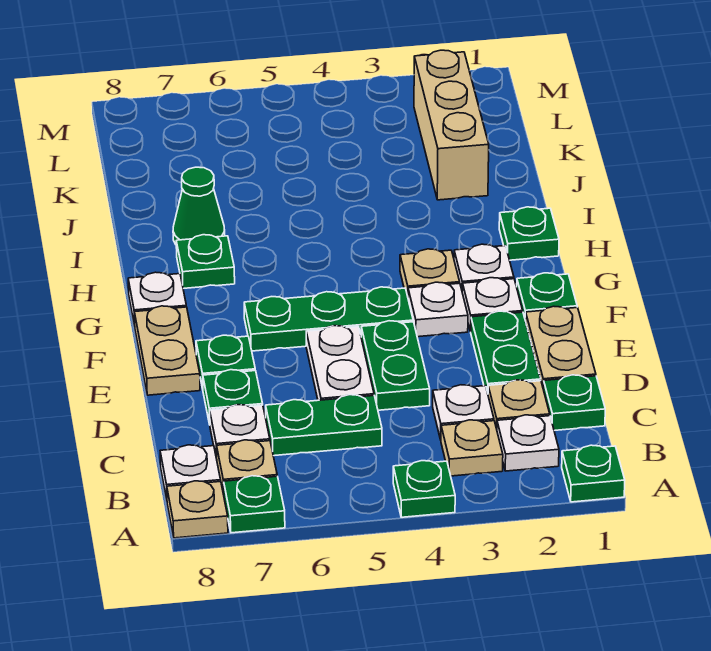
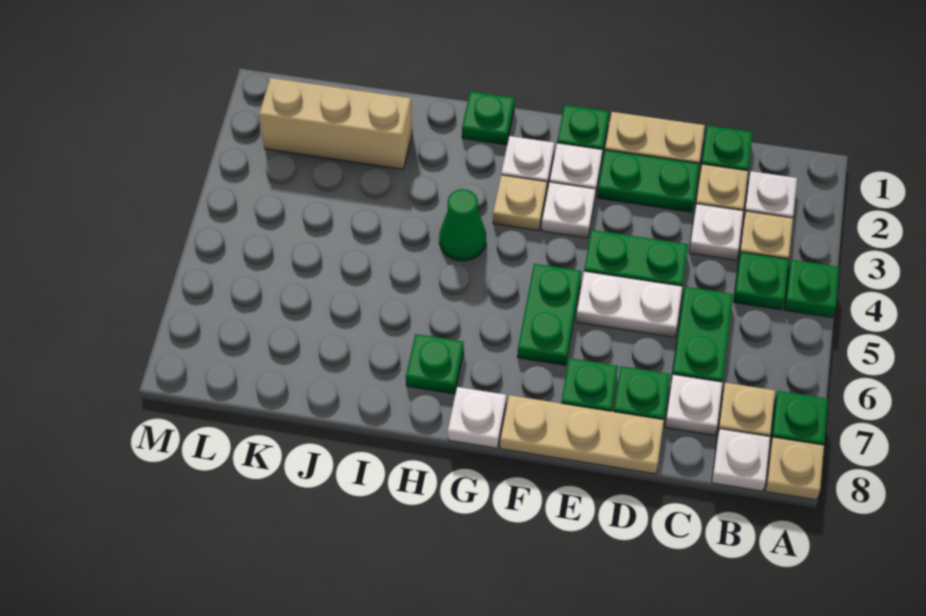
green plate A1 level 1 -> green plate B4 level 1
tan plate E8:F8 level 1 -> tan plate D8:F8 level 1
green plate F4:F6 level 1 -> green plate F5:F6 level 1
green cone I7 level 1 -> green cone H4 level 1

